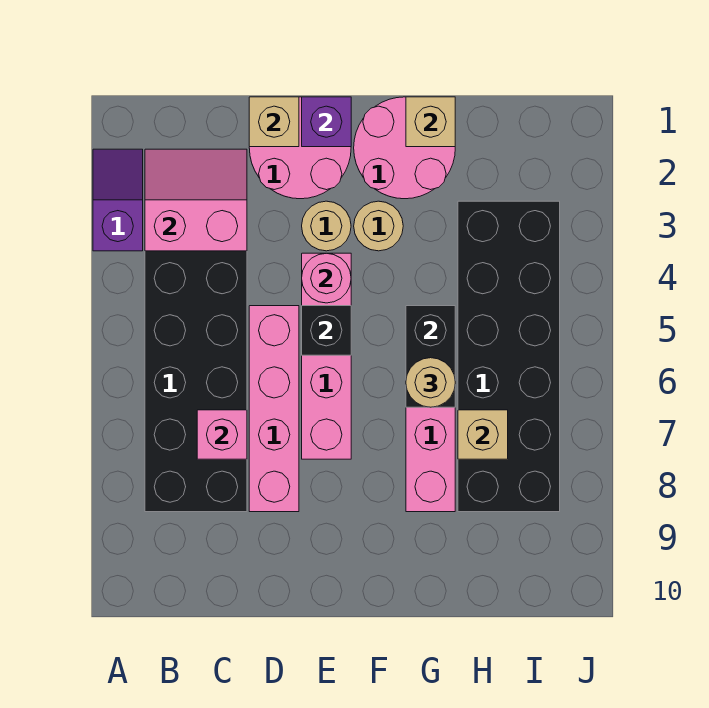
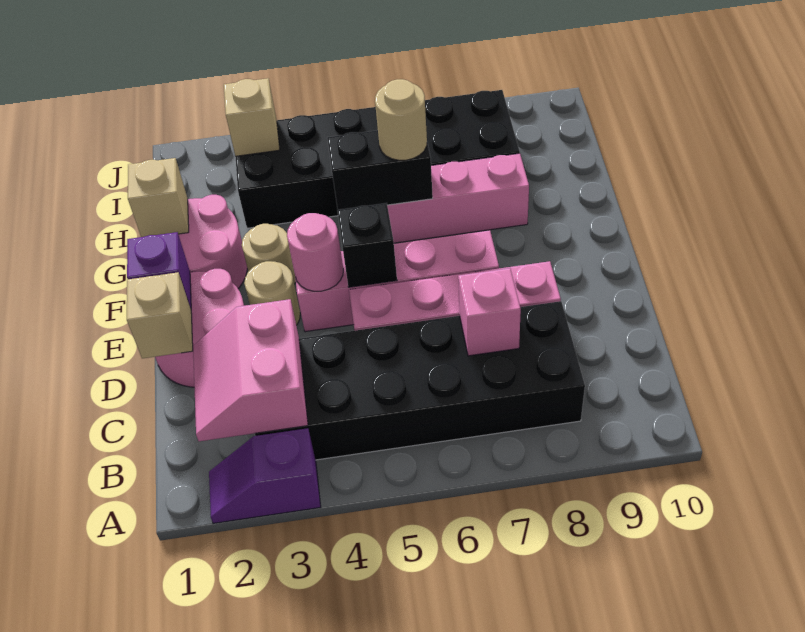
tan brick H7 level 2 -> tan brick I3 level 2

